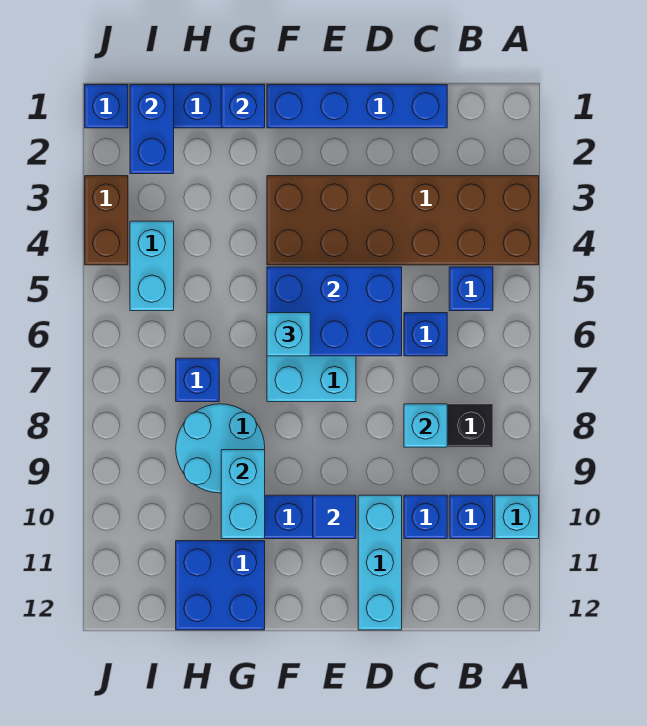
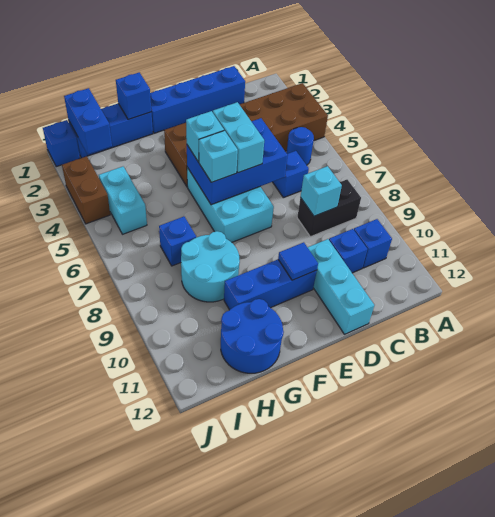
cyan brick A10 level 1 -> cyan brick F5 level 3
blue brick B5 level 1 -> blue round brick B5 level 1
cyan brick G9:G10 level 2 -> cyan brick E5:E6 level 3
blue brick G11:H12 level 1 -> blue round brick G11:H12 level 1

